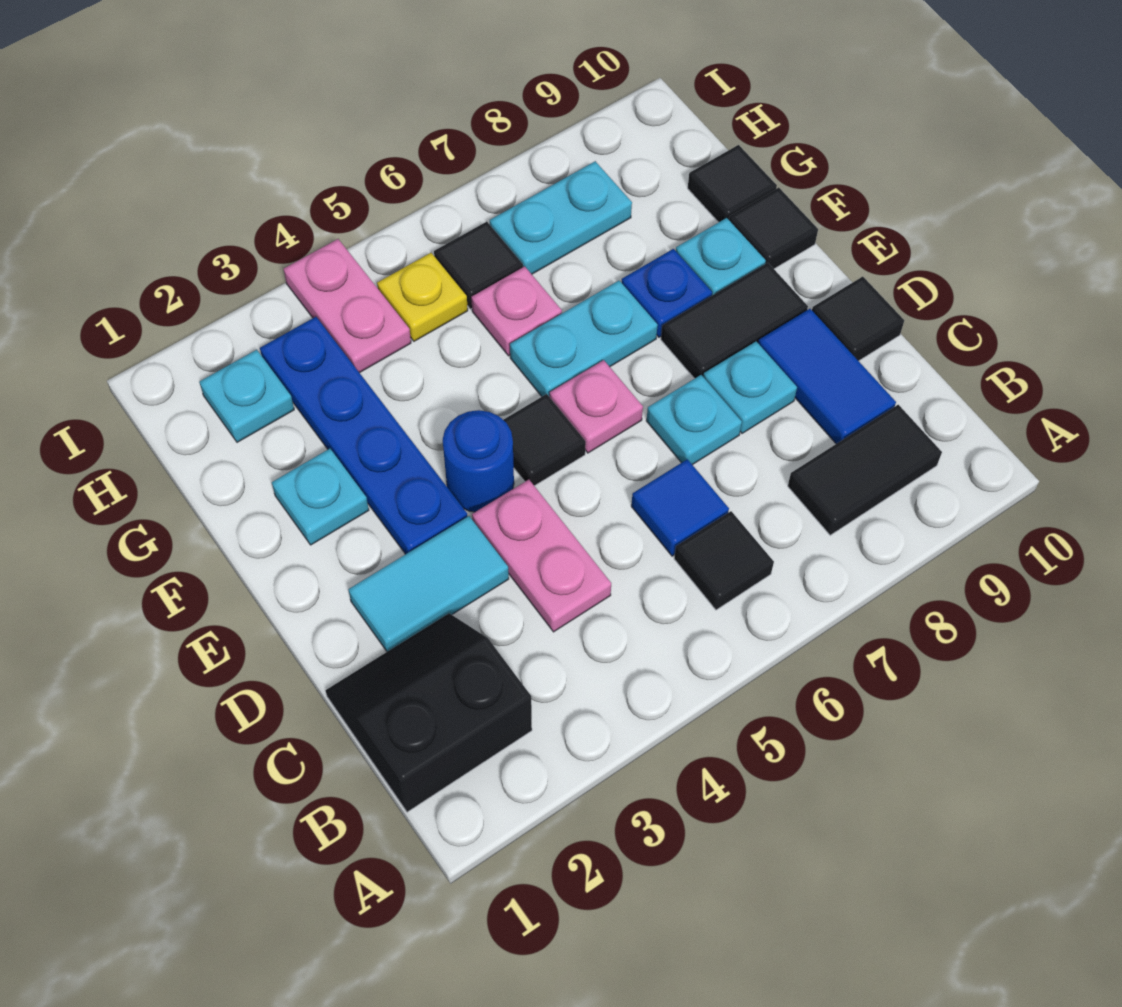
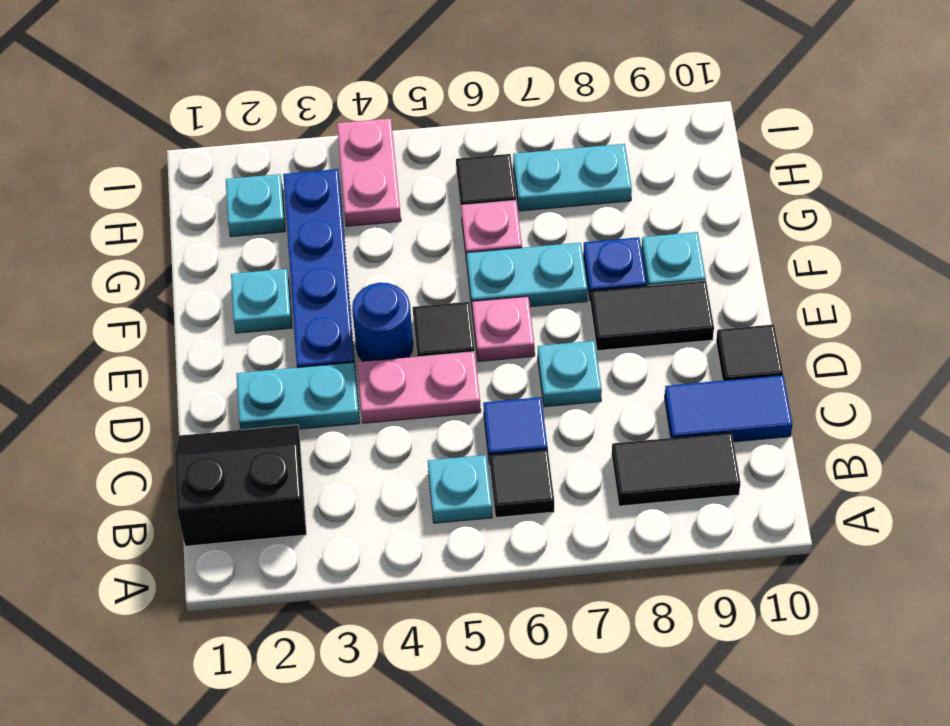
pink plate C4:D4 level 1 -> pink plate D4:D5 level 1
blue tile C9:D9 level 1 -> blue tile C9:C10 level 1
cyan tile D2:D3 level 1 -> cyan plate D2:D3 level 1
cyan plate D8 level 1 -> cyan plate B5 level 1
black tile F10 level 1 -> none
black tile G10 level 1 -> none
yellow plate H5 level 1 -> none

